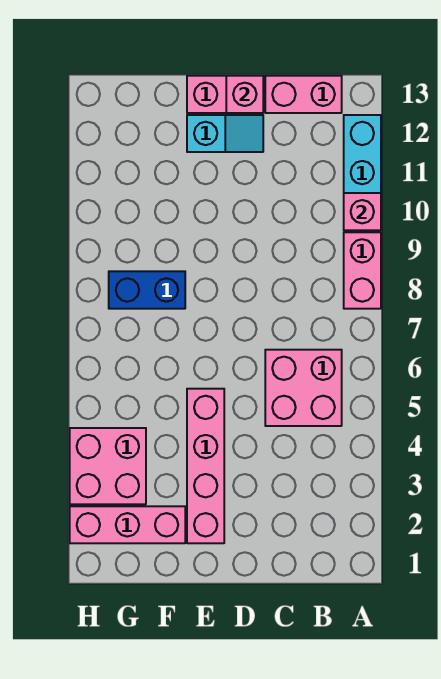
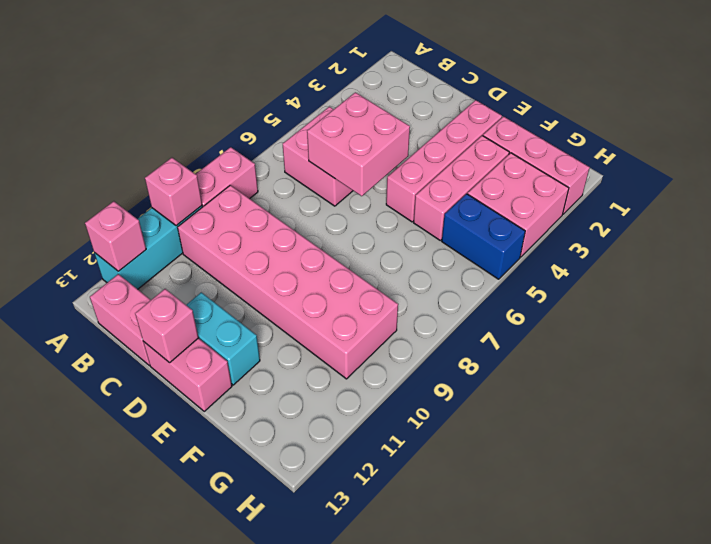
none -> pink brick A12 level 2
none -> pink brick B9:G10 level 1
none -> pink brick C5:D6 level 2
cyan slope D12:E12 level 1 top E -> cyan brick D12:E12 level 1
none -> pink brick F3:F5 level 1
blue brick F8:G8 level 1 -> blue brick G5:H5 level 1

